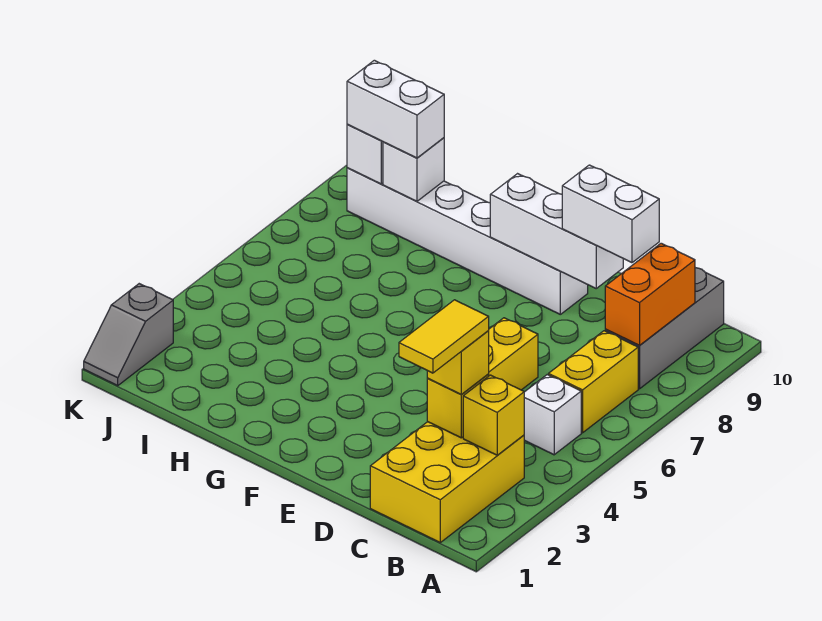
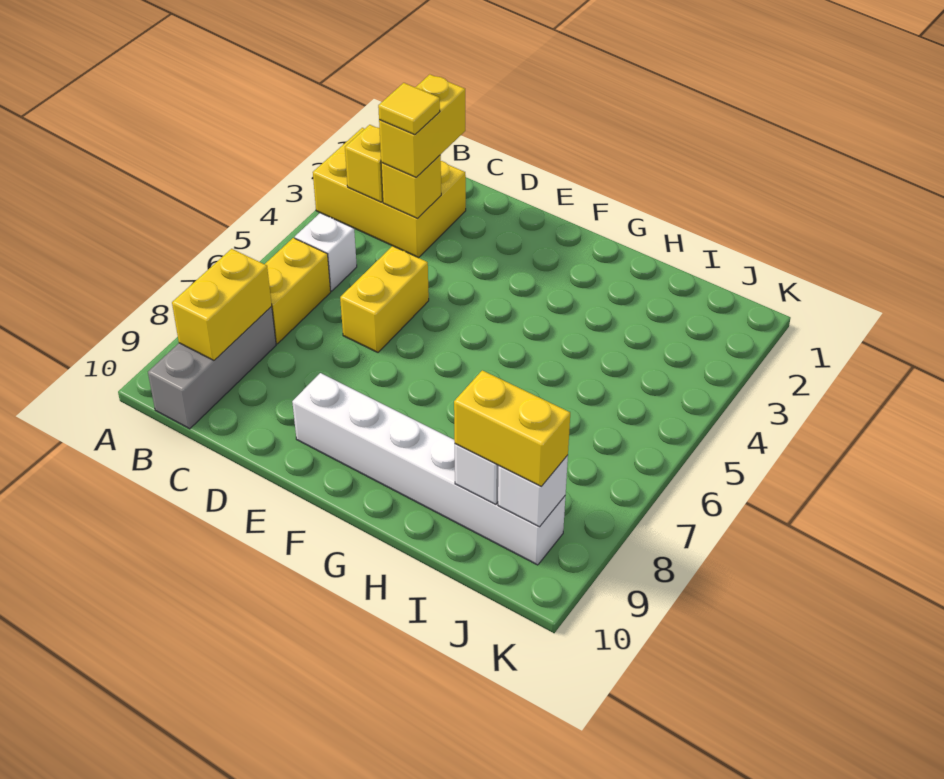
yellow brick B1:C3 level 1 -> yellow brick A2:C3 level 1
orange brick B8:B9 level 2 -> yellow brick B8:B9 level 2
yellow tile C2:C3 level 4 -> yellow tile C3 level 4
yellow brick C3 level 3 -> yellow brick C2:C3 level 3
white brick C9:D9 level 3 -> none
white brick D9:F9 level 2 -> none
white brick I9:J9 level 3 -> yellow brick I9:J9 level 3
grey slope K1:K2 level 1 top 2 -> none

